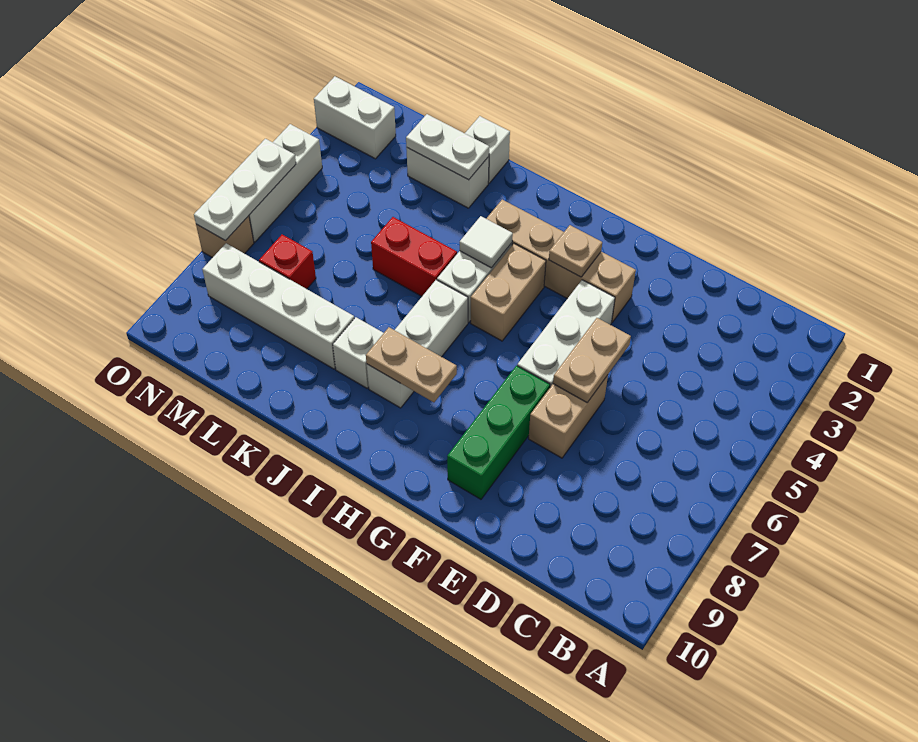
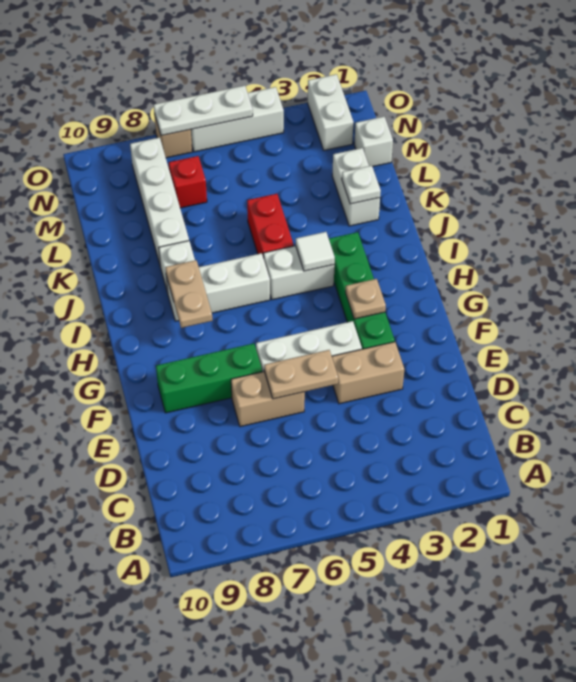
tan brick F3:I3 level 1 -> green brick F3:I3 level 1
tan brick H4:H5 level 1 -> tan brick E3:E4 level 1
white brick K1 level 1 -> white brick M1 level 1
white plate K2:L2 level 2 -> white plate K2 level 2

